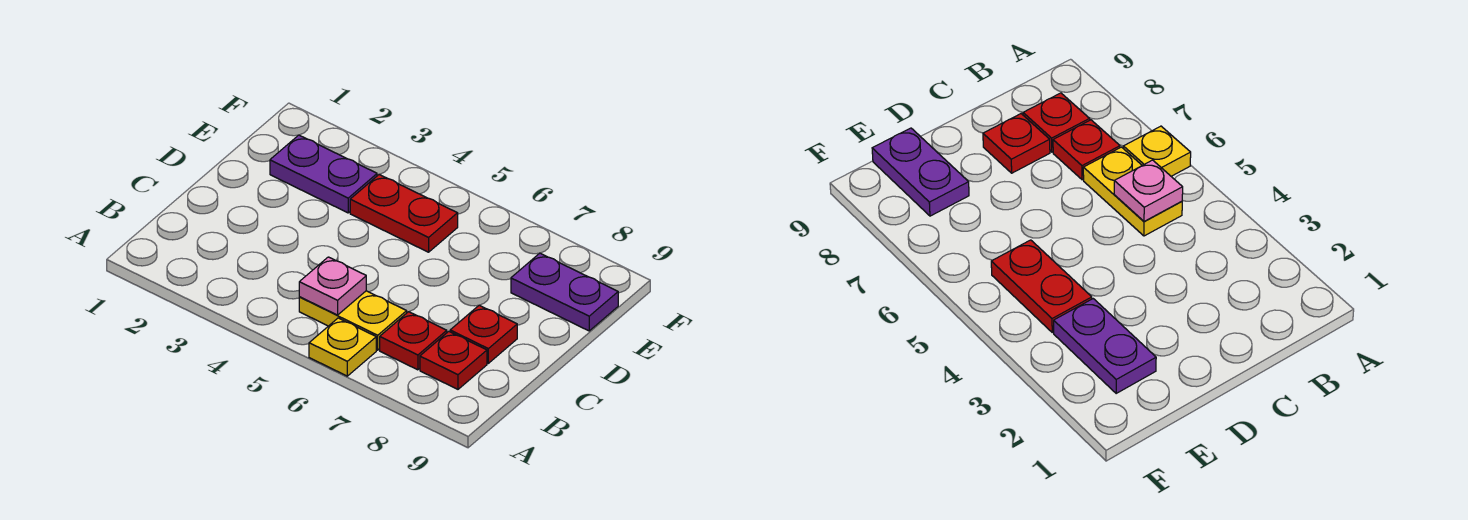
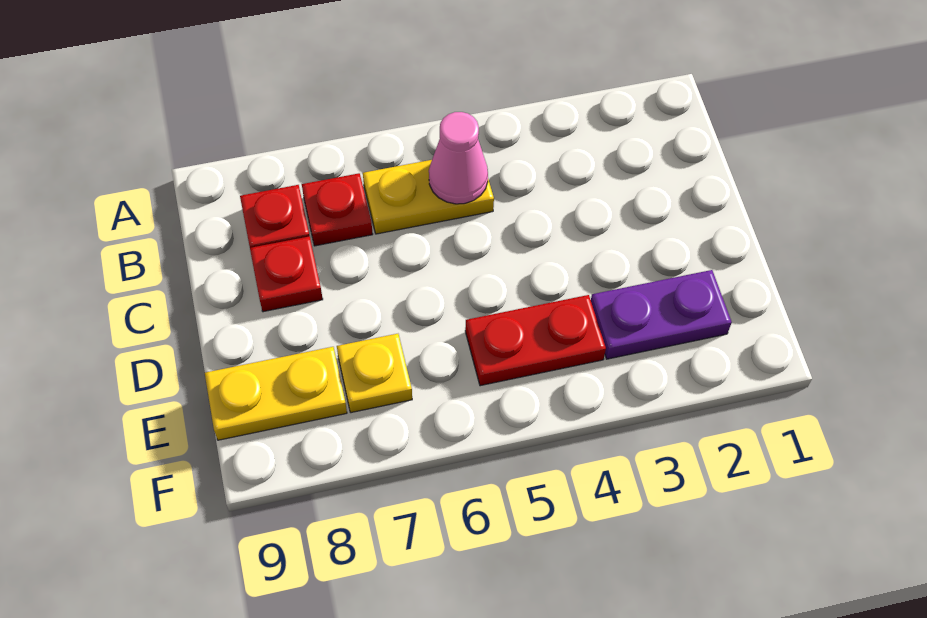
yellow plate A6 level 1 -> yellow plate E7 level 1
pink plate B5 level 2 -> pink cone B5 level 2
purple plate E8:E9 level 1 -> yellow plate E8:E9 level 1

